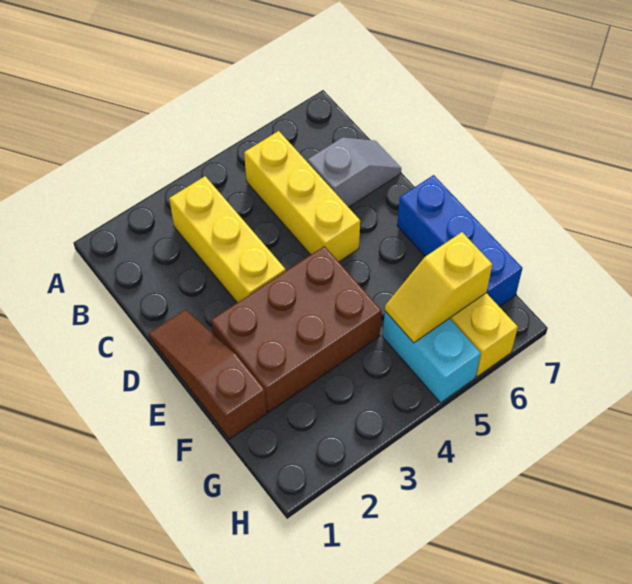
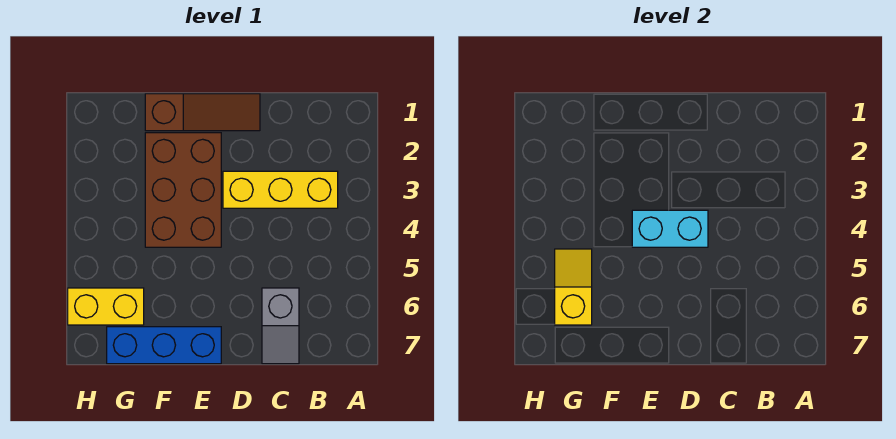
yellow brick B5:D5 level 1 -> none
cyan brick G5:H5 level 1 -> cyan brick D4:E4 level 2

